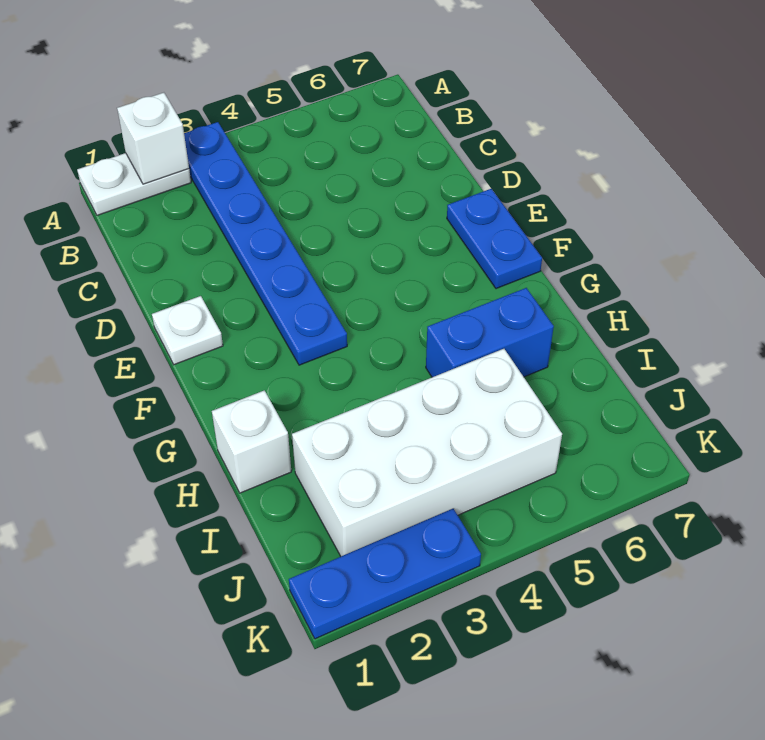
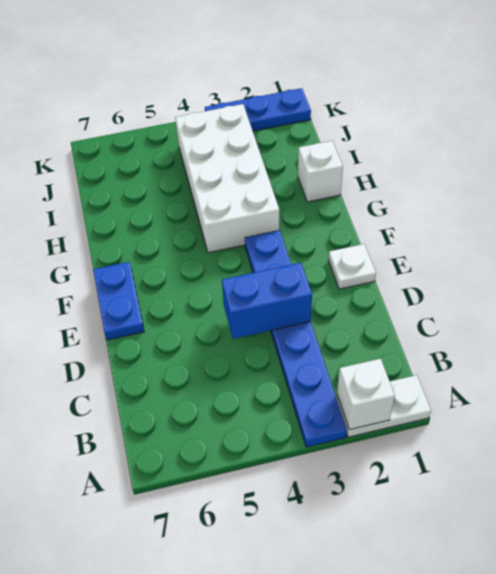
blue brick H5:H6 level 1 -> blue brick D3:D4 level 2
white brick I2:J5 level 1 -> white brick G3:J4 level 1

